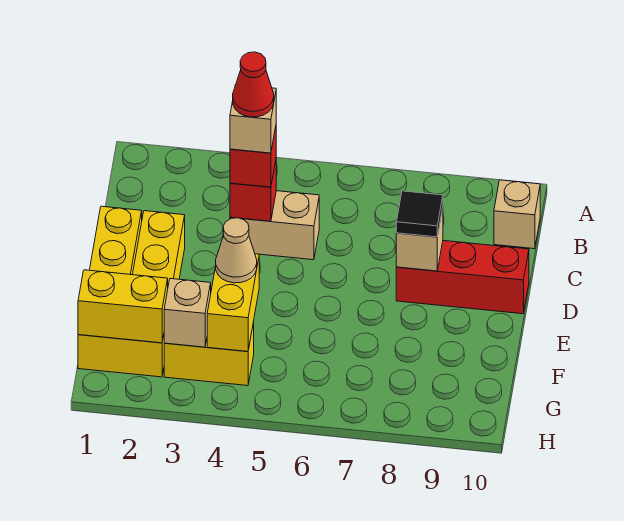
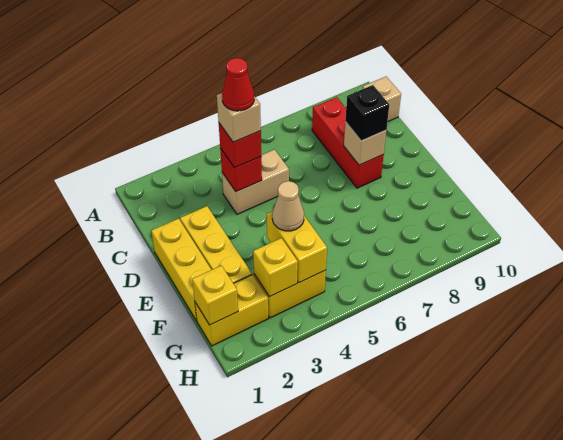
red brick D8:D10 level 1 -> red brick B8:D8 level 1
black tile D8 level 3 -> black brick D8 level 3
yellow brick G1:G2 level 2 -> yellow brick G1 level 2
tan brick G3 level 2 -> yellow brick G3 level 2

